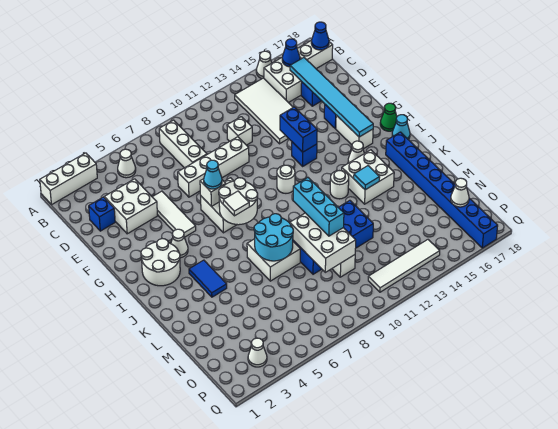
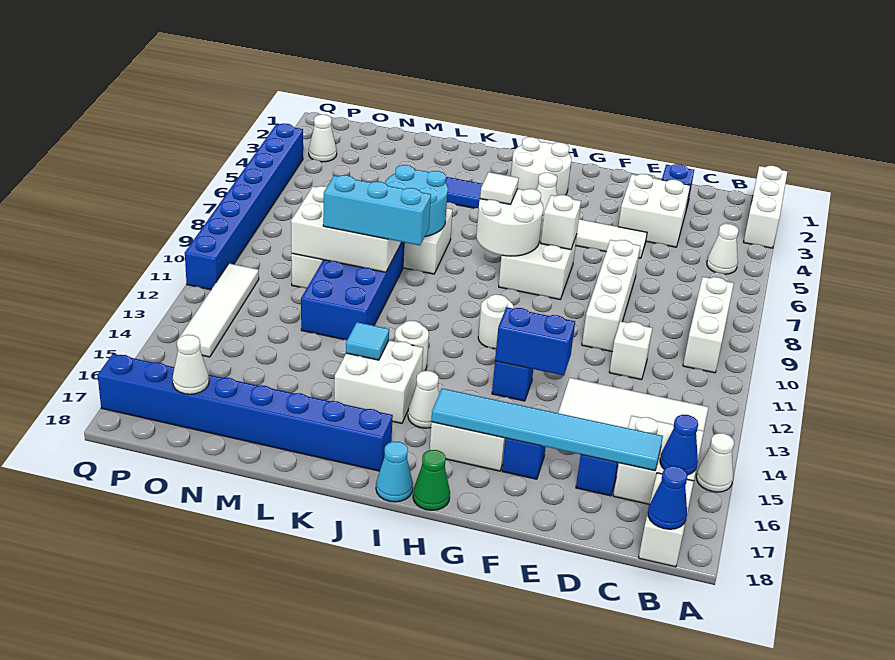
white brick B8:D8 level 1 -> white brick B8:B10 level 1
cyan cone G7 level 3 -> none
none -> blue brick Q4:Q11 level 1

